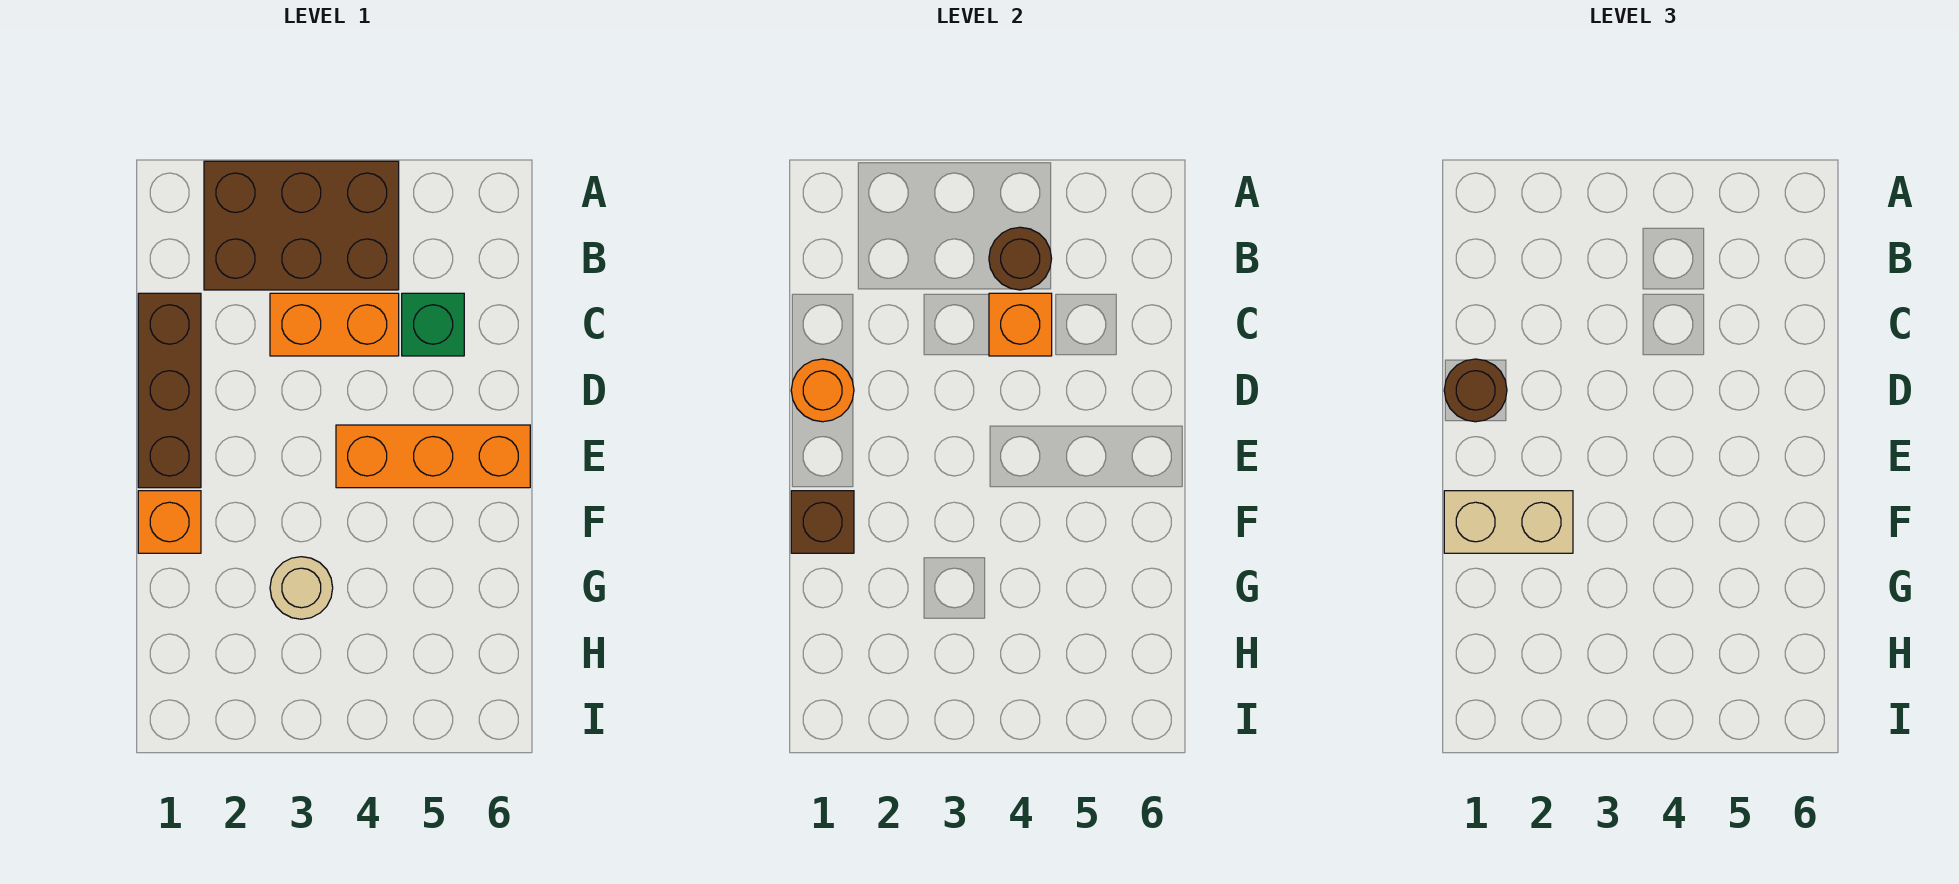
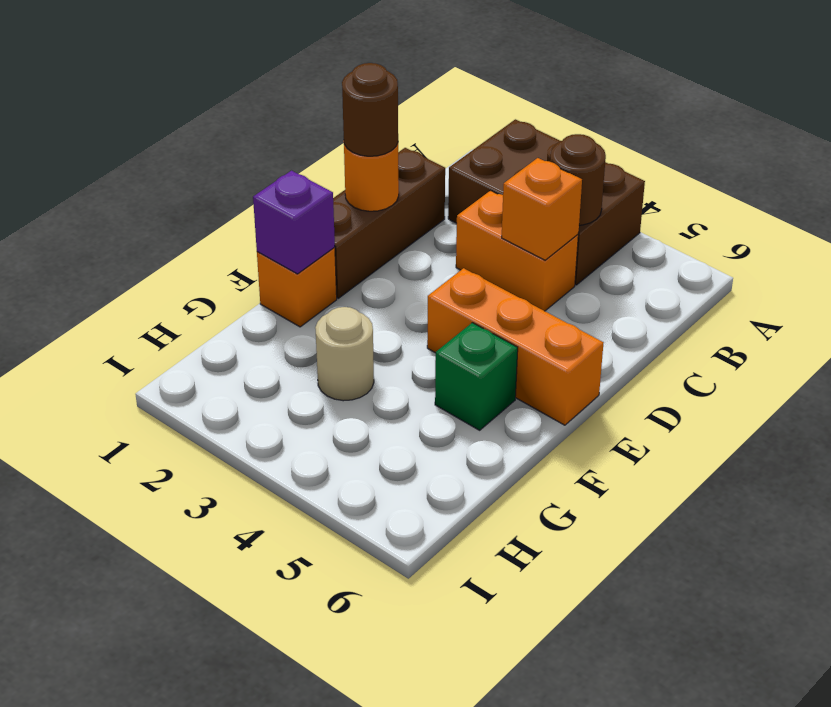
green brick C5 level 1 -> green brick F5 level 1
brown brick F1 level 2 -> purple brick F1 level 2
tan brick F1:F2 level 3 -> none

